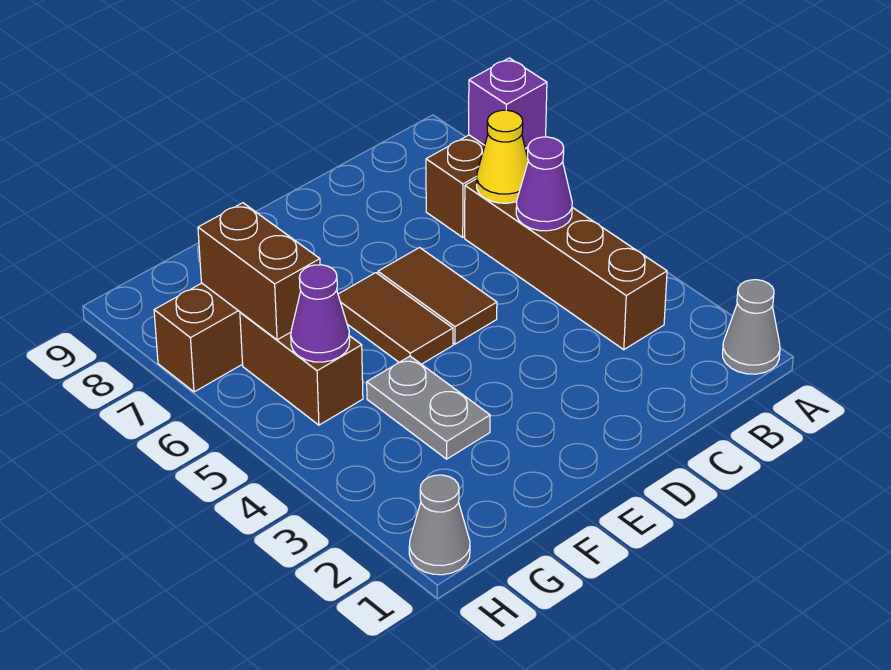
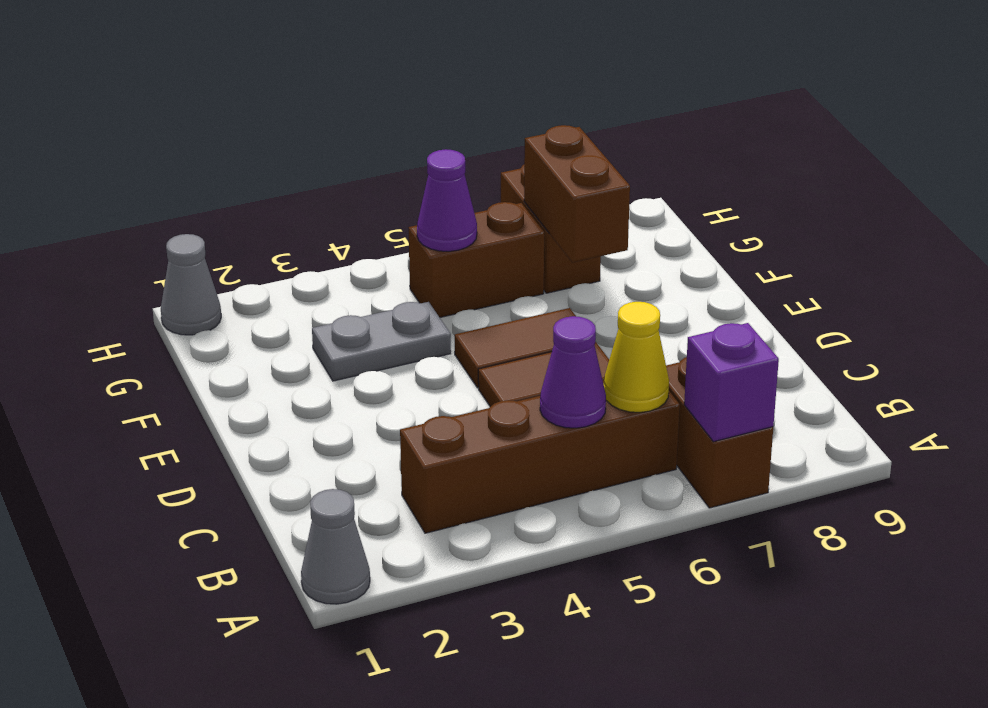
brown brick G6:G7 level 2 -> brown brick F7:G7 level 2

